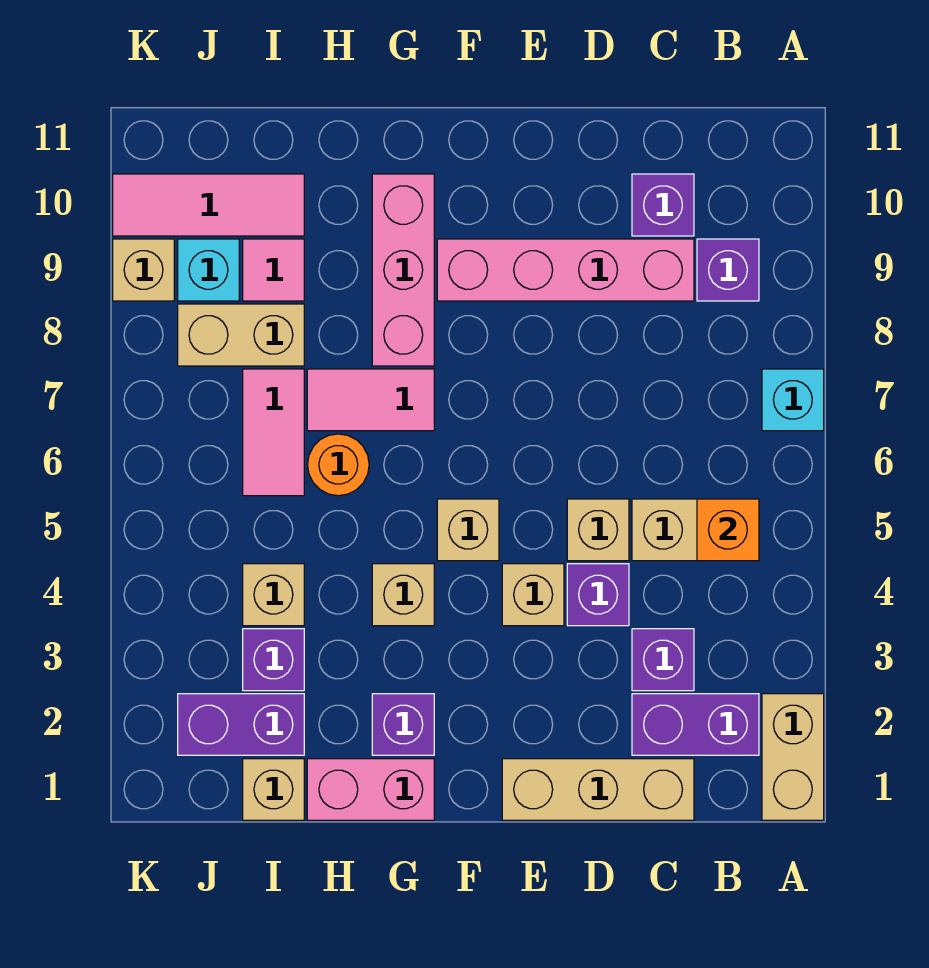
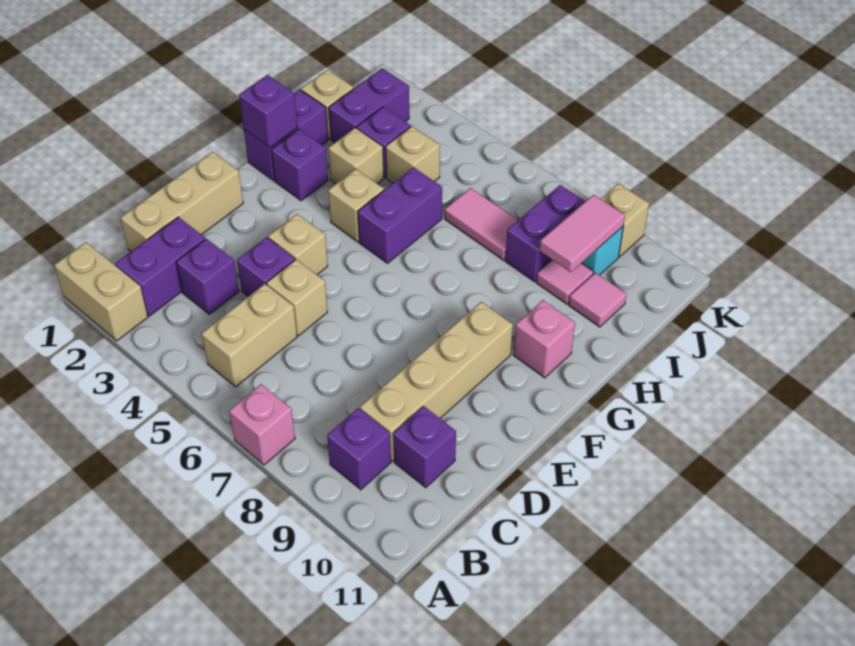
cyan brick A7 level 1 -> pink brick A7 level 1
orange brick B5 level 2 -> none
pink brick C9:F9 level 1 -> tan brick C9:F9 level 1
tan brick F5 level 1 -> tan brick H3 level 1
pink brick G1:H1 level 1 -> purple brick G1:H1 level 1
none -> purple brick G1 level 2
none -> purple brick G5:H5 level 1
pink tile G7:H7 level 1 -> pink tile I9:J9 level 2
pink brick G8:G10 level 1 -> pink brick G10 level 1
orange round brick H6 level 1 -> none
tan brick I8:J8 level 1 -> purple brick I8:J8 level 1
pink tile I10:K10 level 1 -> pink tile I10 level 1

